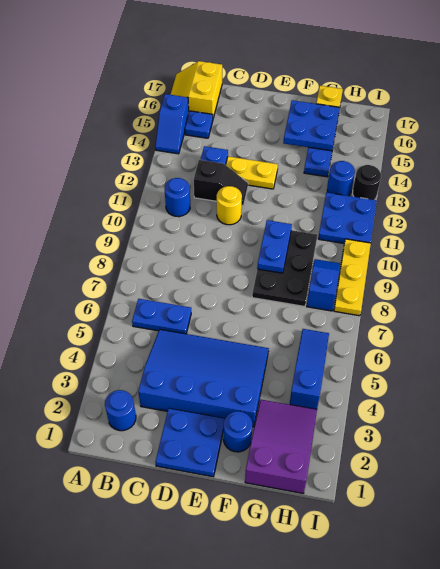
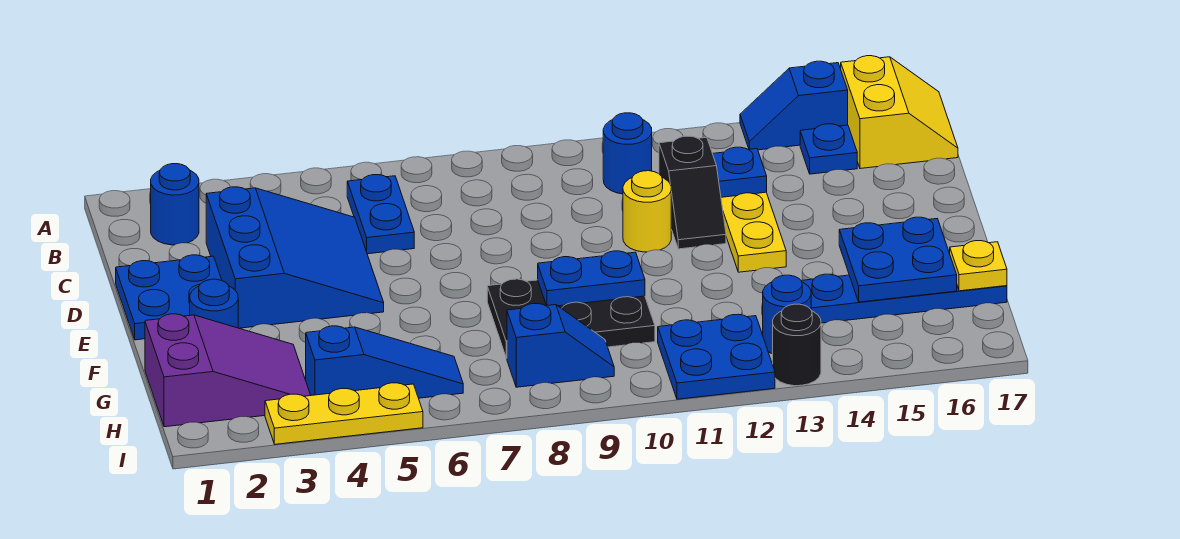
yellow slope A16:B17 level 1 top B -> yellow slope A16:B17 level 1 top 16
blue slope C3:F5 level 1 top 3 -> blue slope C3:E5 level 1 top 3
yellow plate I8:I10 level 1 -> yellow plate I3:I5 level 1

